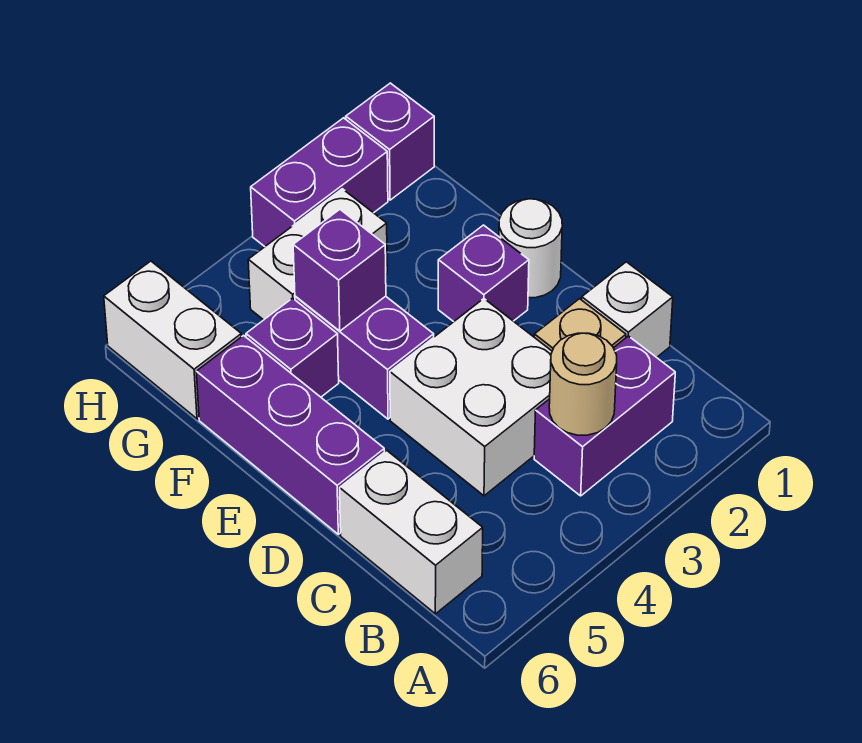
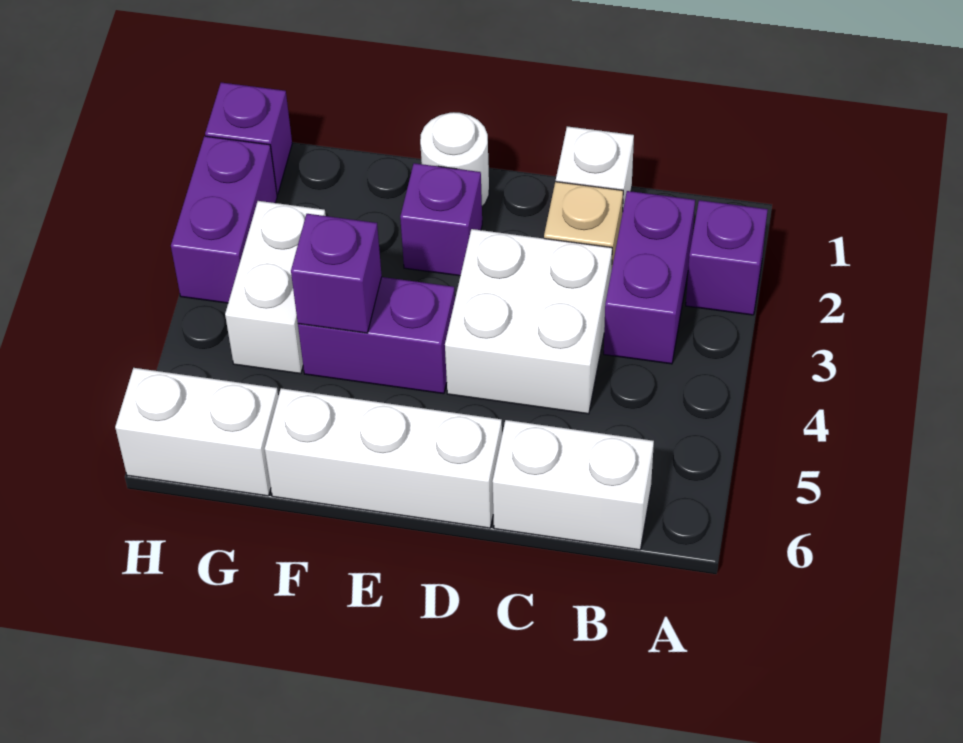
tan round brick B3 level 2 -> none
purple brick D6:F6 level 1 -> white brick D6:F6 level 1
purple brick F5 level 1 -> purple brick A2 level 1

